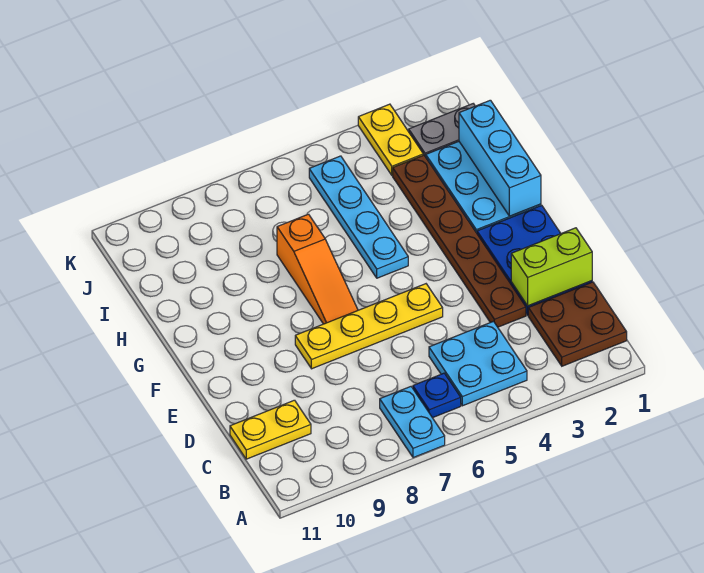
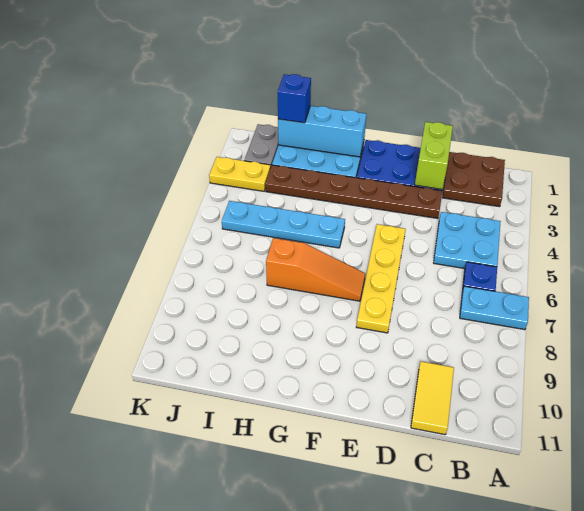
yellow plate C10:C11 level 1 -> yellow tile C10:C11 level 1
none -> blue brick I1 level 3

